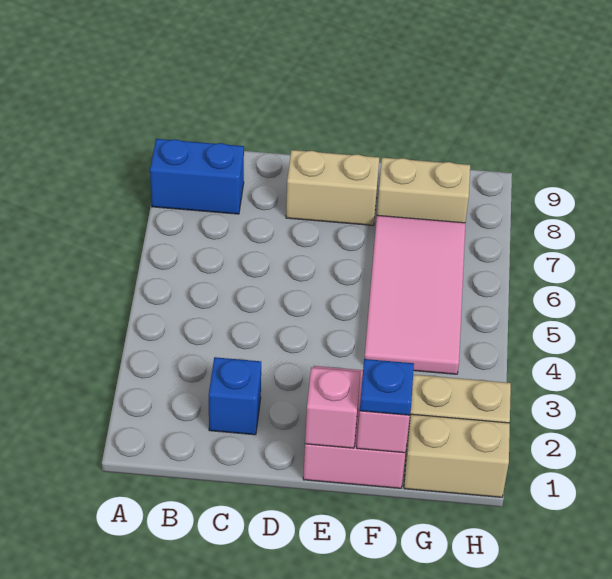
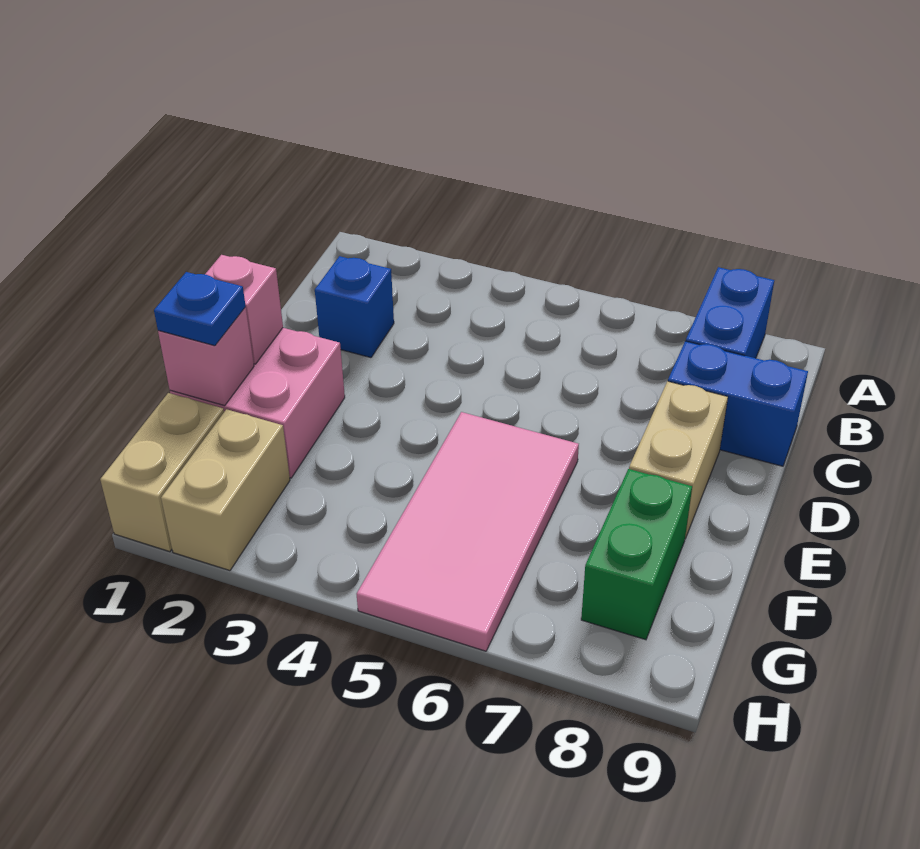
none -> blue brick C8:C9 level 1
pink tile F4:G7 level 1 -> pink tile E5:H6 level 1
tan brick F8:G8 level 1 -> green brick F8:G8 level 1

